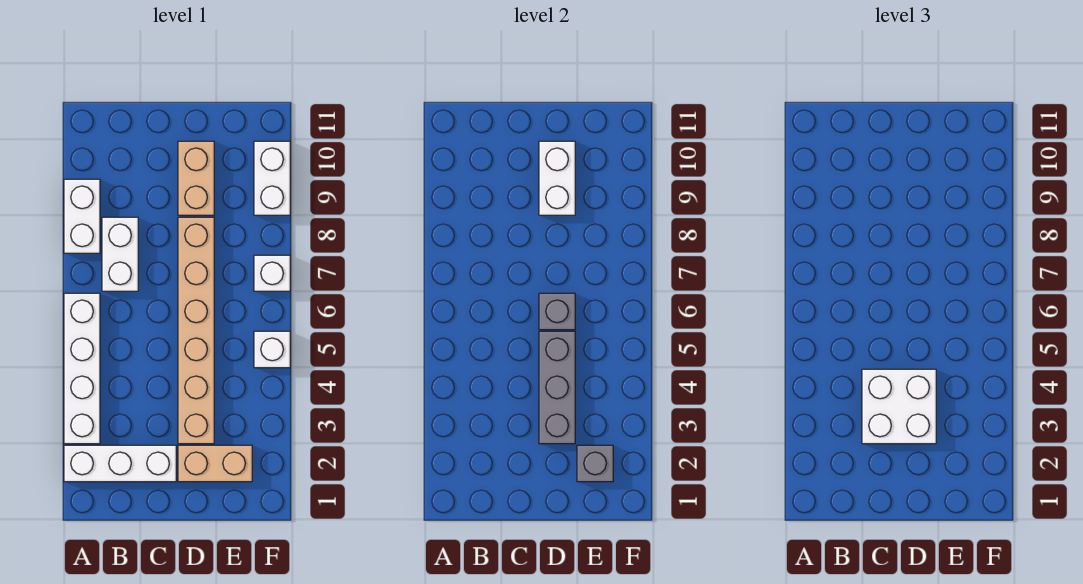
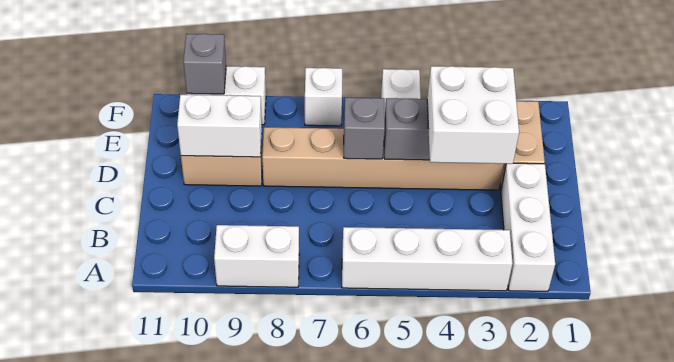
white brick B7:B8 level 1 -> none
grey brick E2 level 2 -> grey brick F10 level 2

